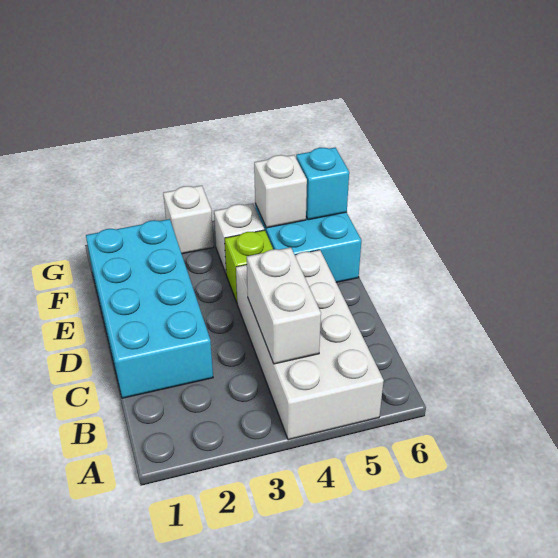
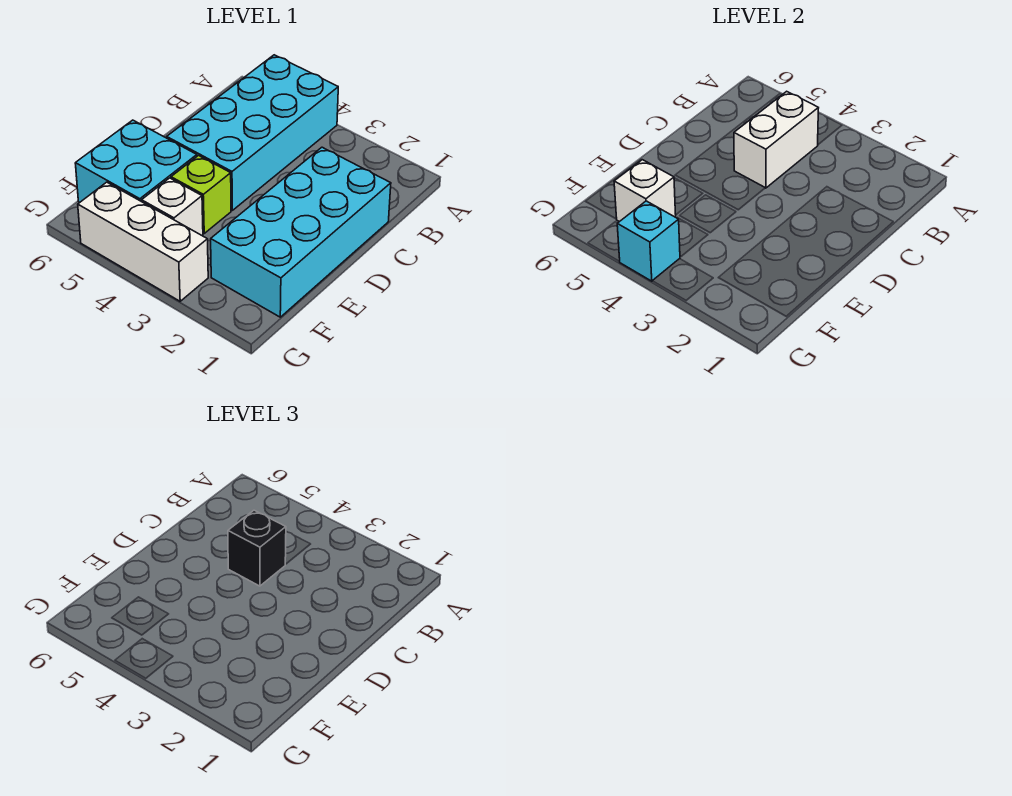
white brick A4:D5 level 1 -> cyan brick A4:D5 level 1
none -> black brick C4 level 3
cyan brick F6 level 2 -> cyan brick G4 level 2
white brick G3 level 1 -> white brick G3:G5 level 1

